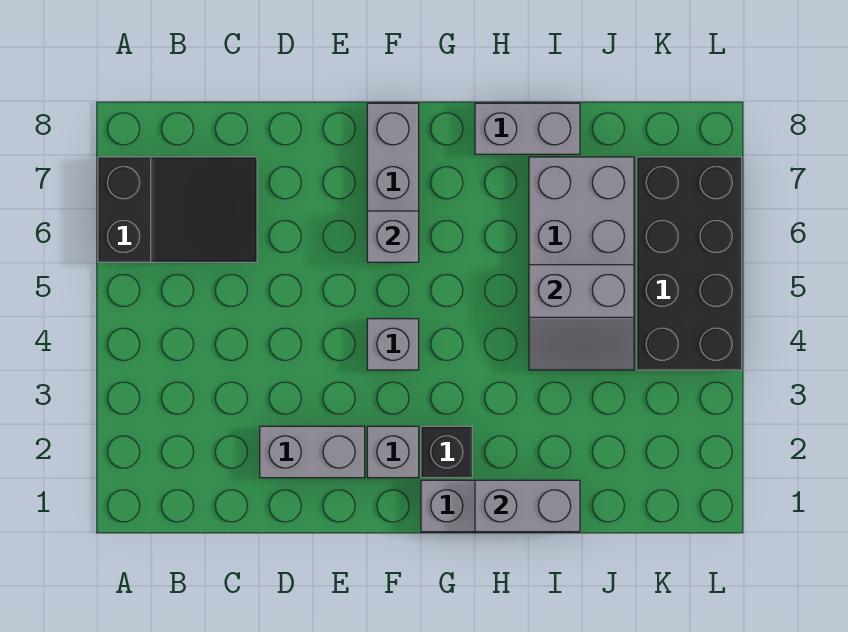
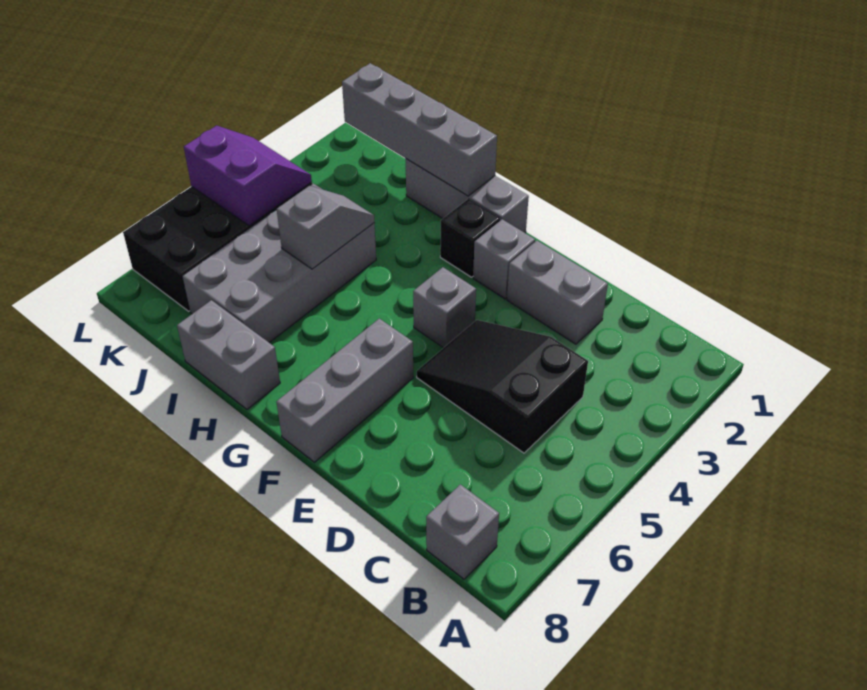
black slope A6:C7 level 1 top A -> black slope C4:E5 level 1 top C
grey brick F6 level 2 -> grey brick B8 level 1
grey brick H1:I1 level 2 -> grey brick H1:K1 level 2
grey slope I4:J5 level 2 top 5 -> grey slope I4:I5 level 2 top 5
none -> purple slope K4:L5 level 2 top 5

